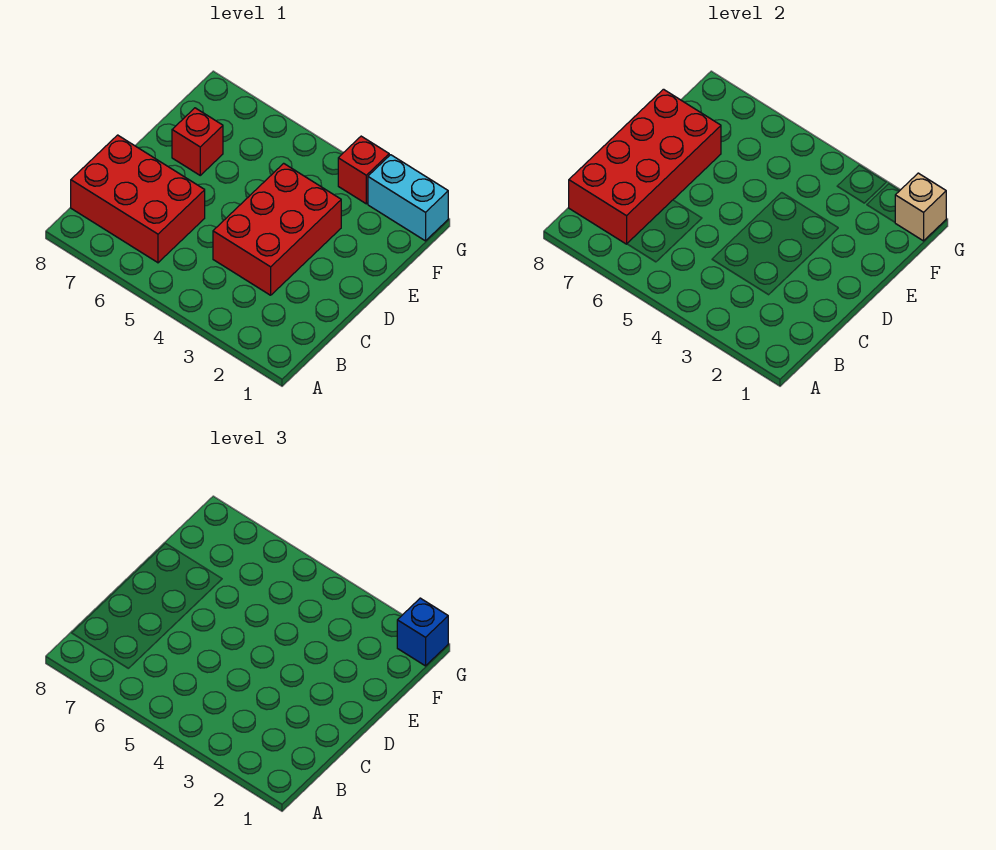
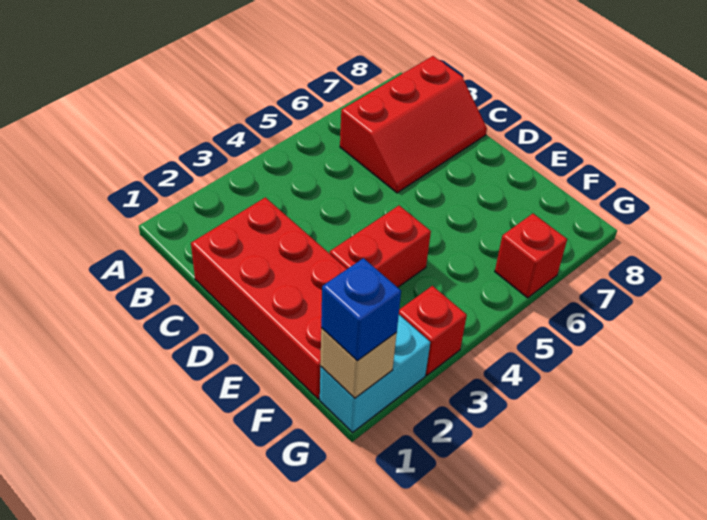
red brick B6:C8 level 1 -> red slope B6:C8 level 1 top B
red brick B7:E8 level 2 -> red brick C1:F2 level 1
red brick C3:E4 level 1 -> red brick E3:E4 level 1
red brick E7 level 1 -> red brick G6 level 1

